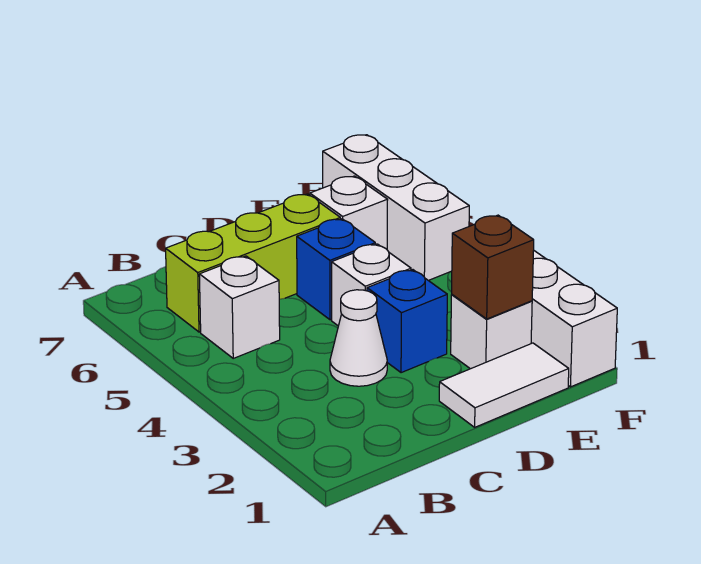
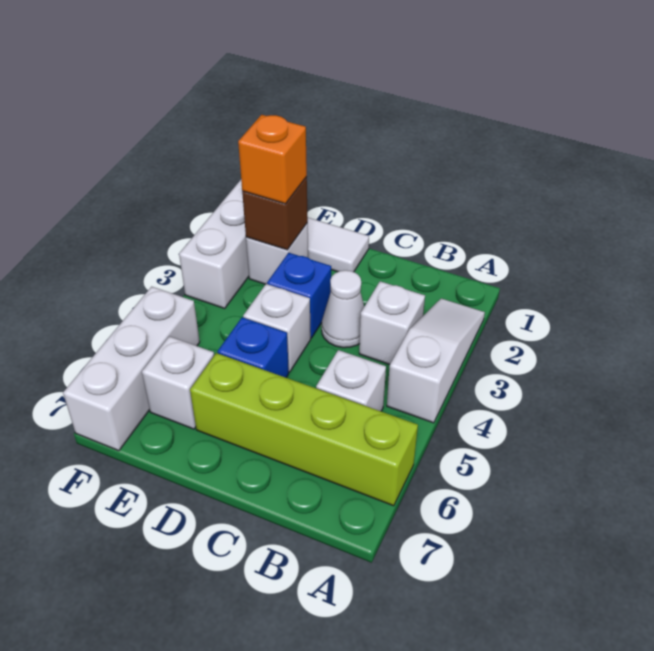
none -> white slope A2:A4 level 1 top 4
none -> white brick B3 level 1
lime brick B6:D6 level 1 -> lime brick A6:D6 level 1
none -> orange brick E2 level 3

